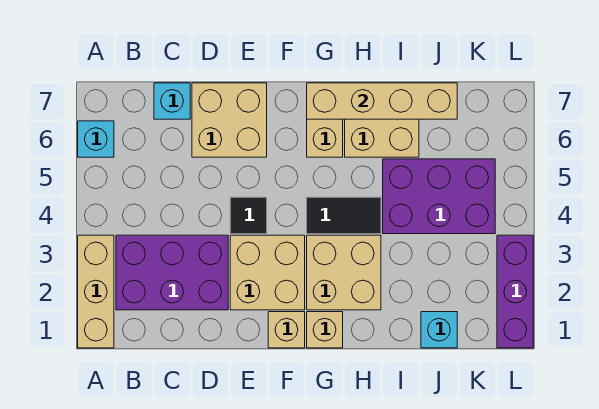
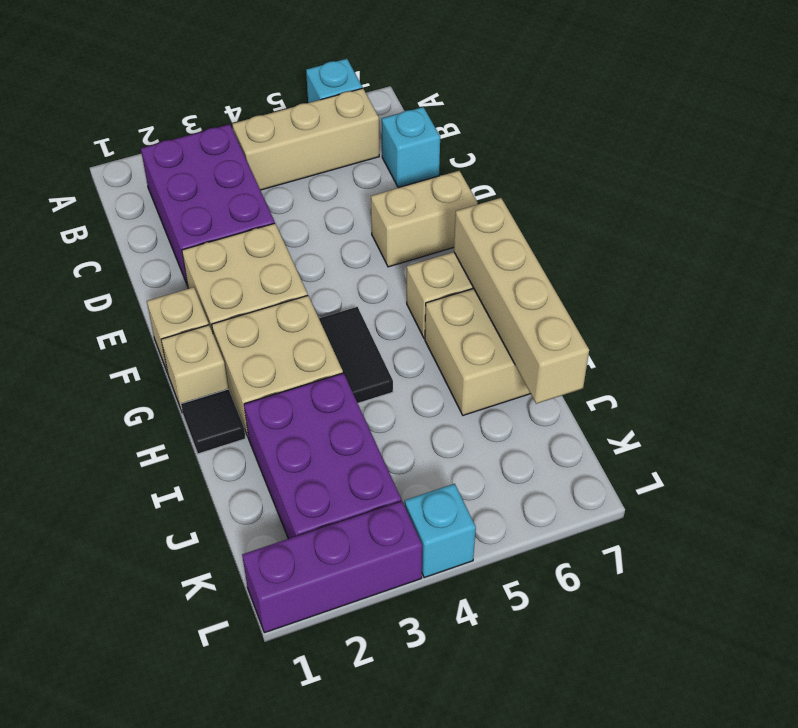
tan brick A1:A3 level 1 -> tan brick B4:B6 level 1
tan brick D6:E7 level 1 -> tan brick E6:E7 level 1
black tile E4 level 1 -> black tile H1 level 1
purple brick I4:K5 level 1 -> purple brick I2:K3 level 1
cyan brick J1 level 1 -> cyan brick L4 level 1

